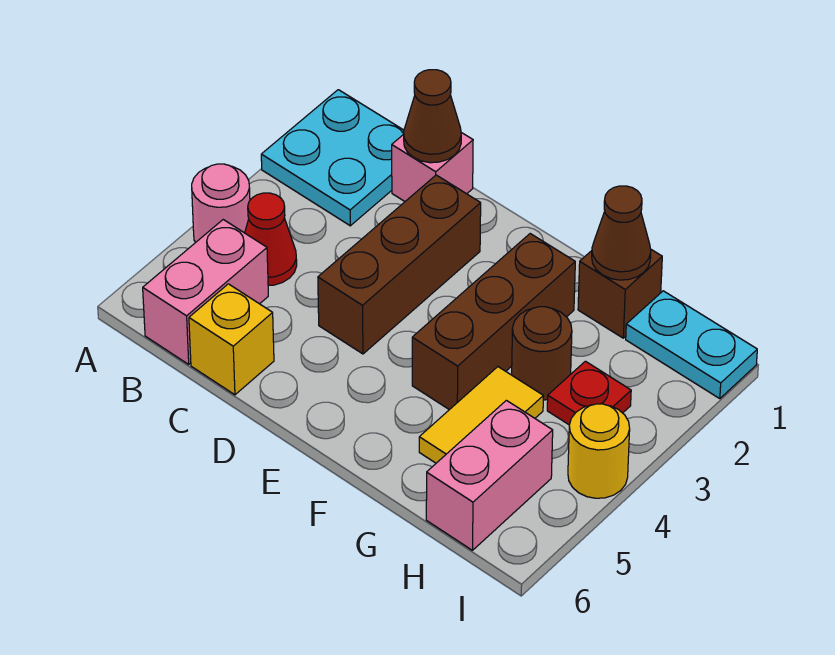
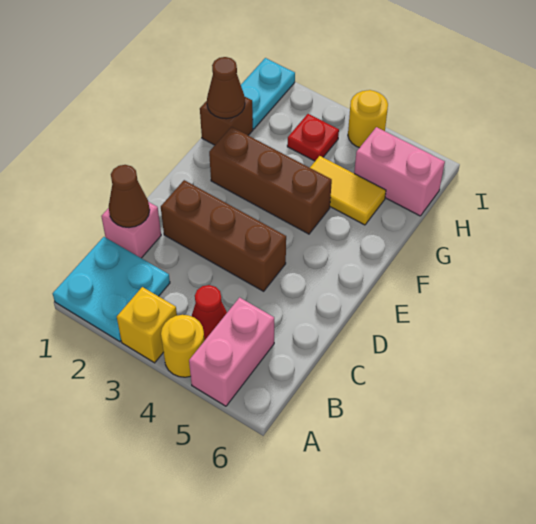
pink round brick A4 level 1 -> yellow round brick A4 level 1
pink brick B5:B6 level 1 -> pink brick A5:B5 level 1
yellow brick C6 level 1 -> yellow brick A3 level 1
brown round brick G3 level 1 -> none

